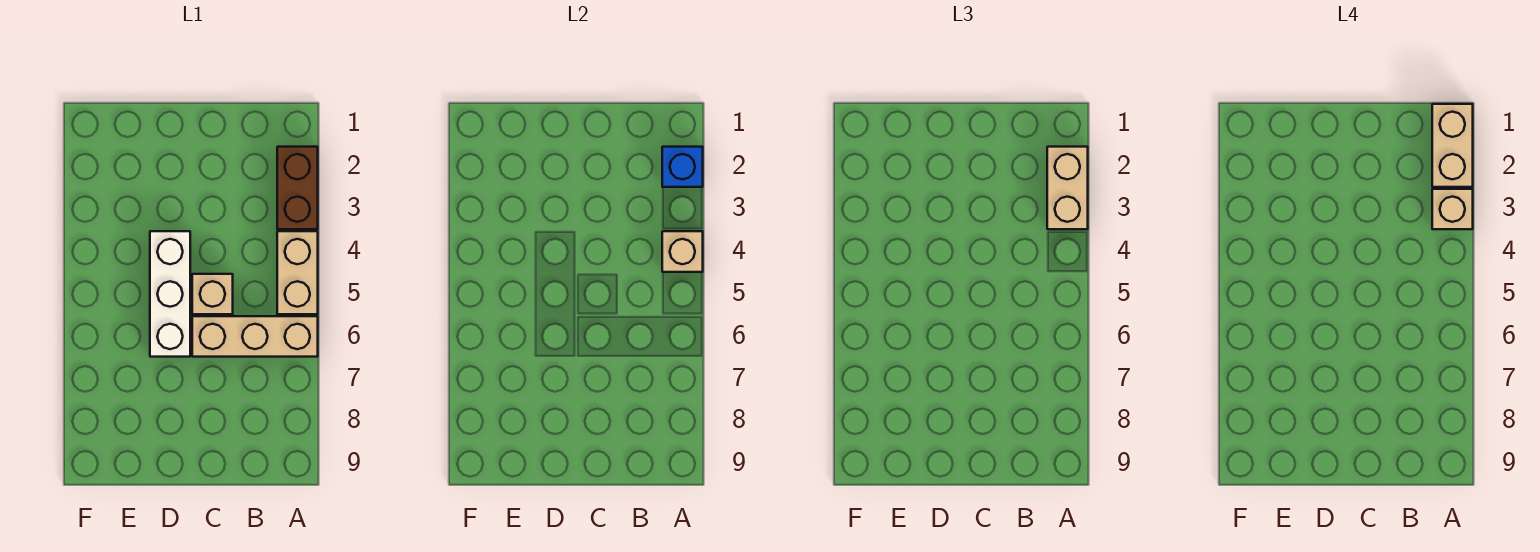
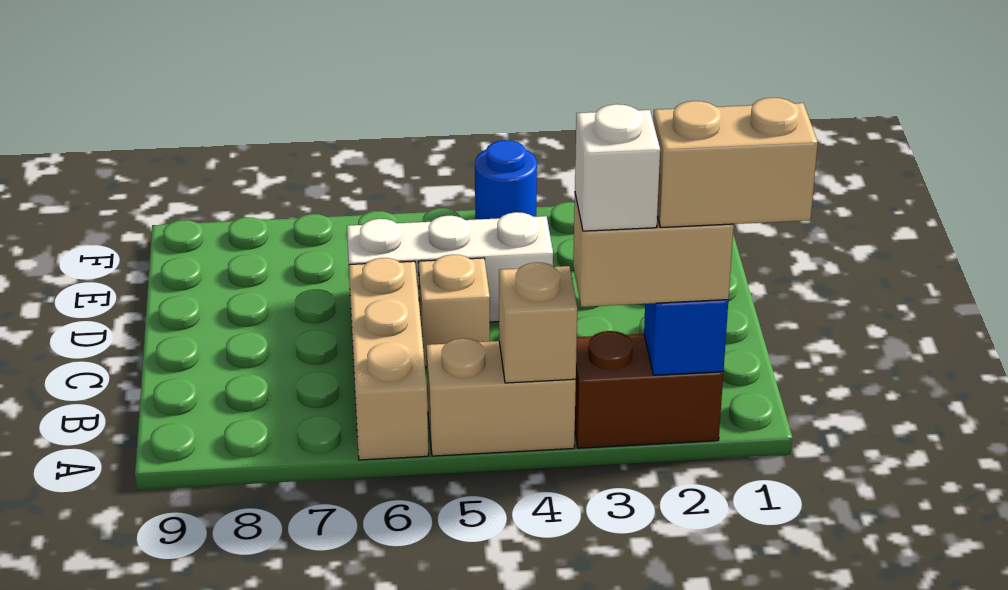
tan brick A3 level 4 -> white brick A3 level 4
none -> blue round brick F4 level 1

